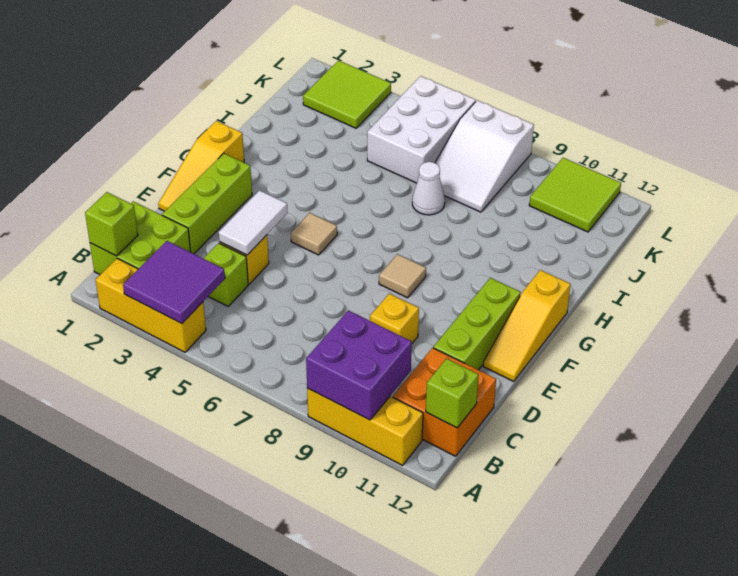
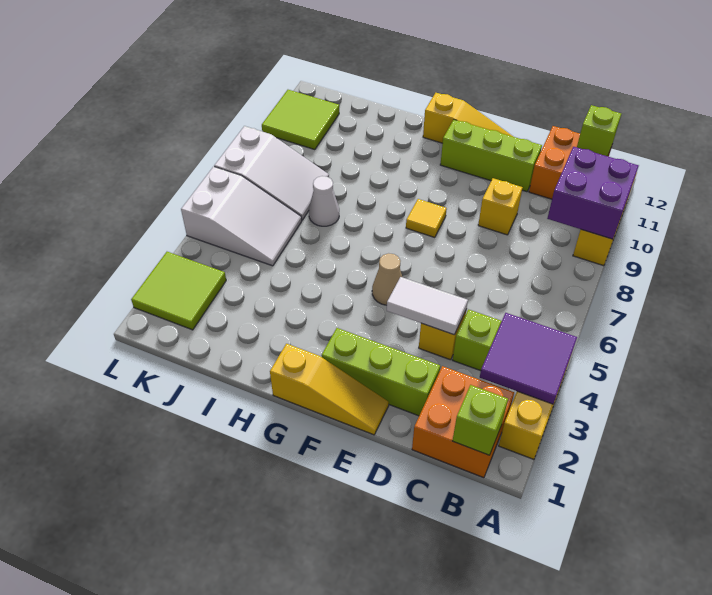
lime brick B1:C2 level 1 -> orange brick B1:C2 level 1
tan tile F5 level 1 -> tan cone F5 level 1
tan tile F8 level 1 -> yellow tile F8 level 1
white brick J5:L6 level 1 -> white slope J5:L6 level 1 top L

